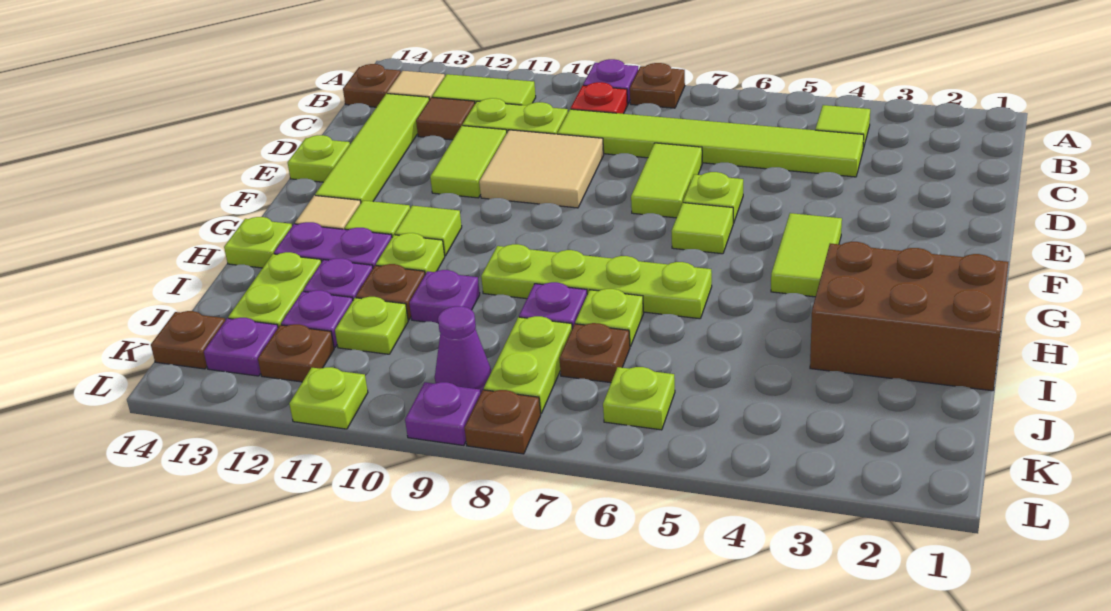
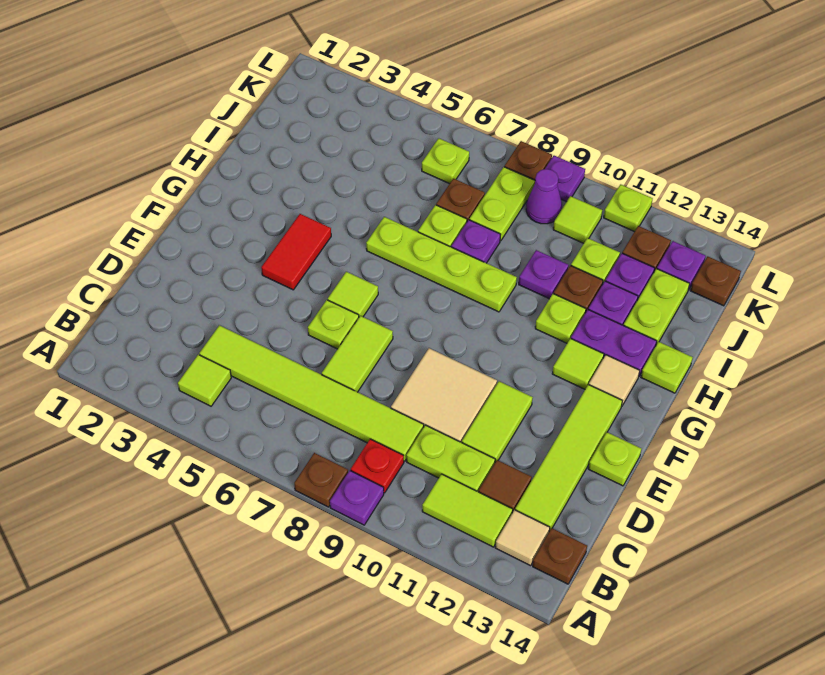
lime tile F4:G4 level 1 -> red tile F4:G4 level 1
lime tile G11 level 1 -> lime tile K10 level 1
brown brick H1:I3 level 1 -> none

